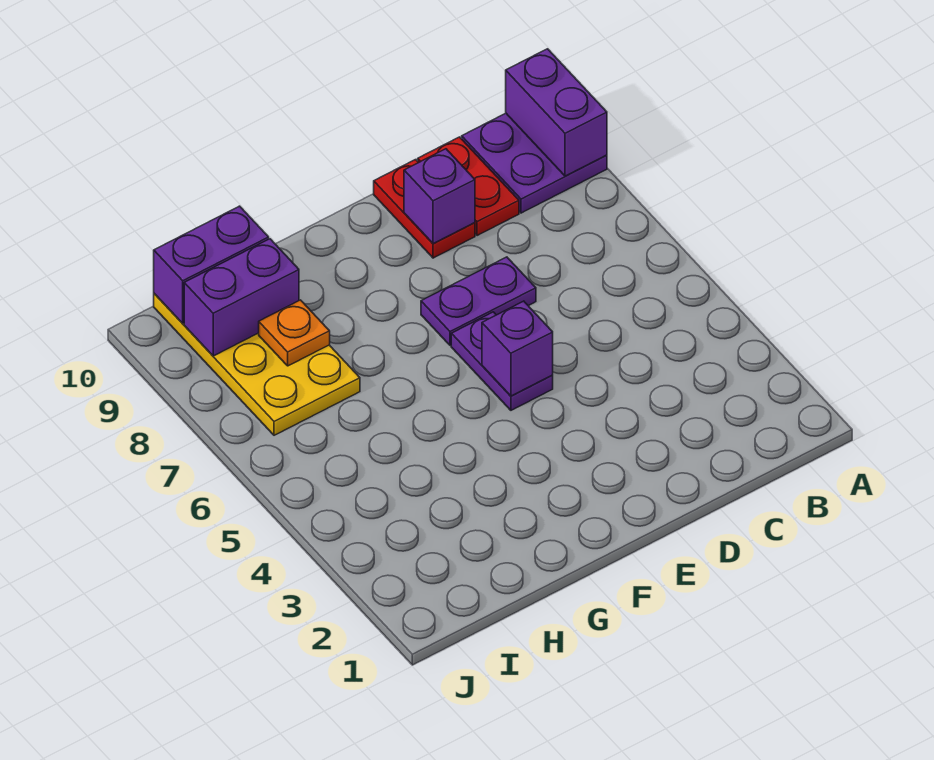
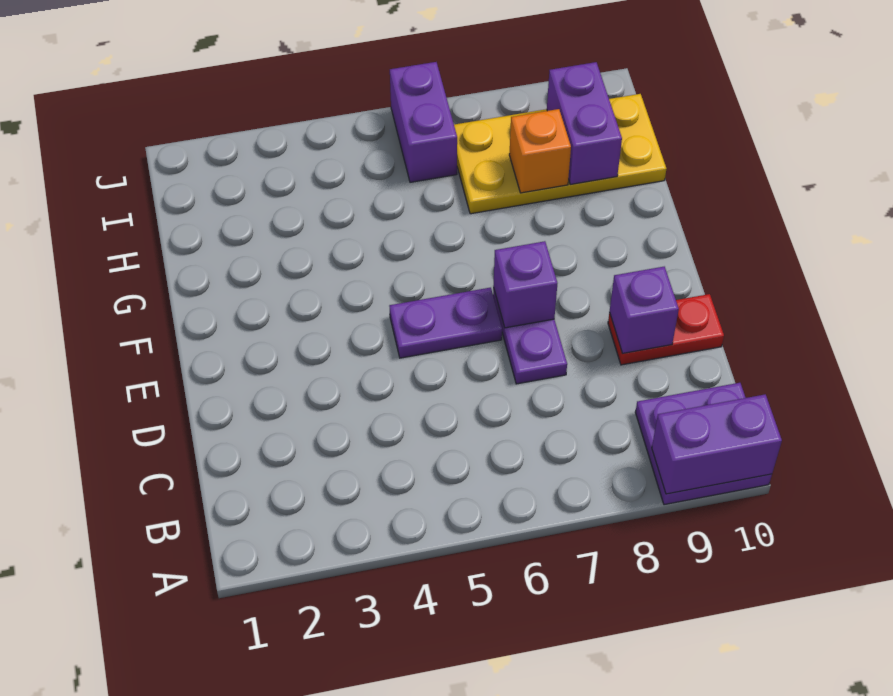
red plate C9:C10 level 1 -> none
purple brick E5 level 2 -> purple brick E7 level 2
orange plate H8 level 2 -> orange brick H8 level 2
purple brick H10:I10 level 2 -> purple brick I6:J6 level 1

